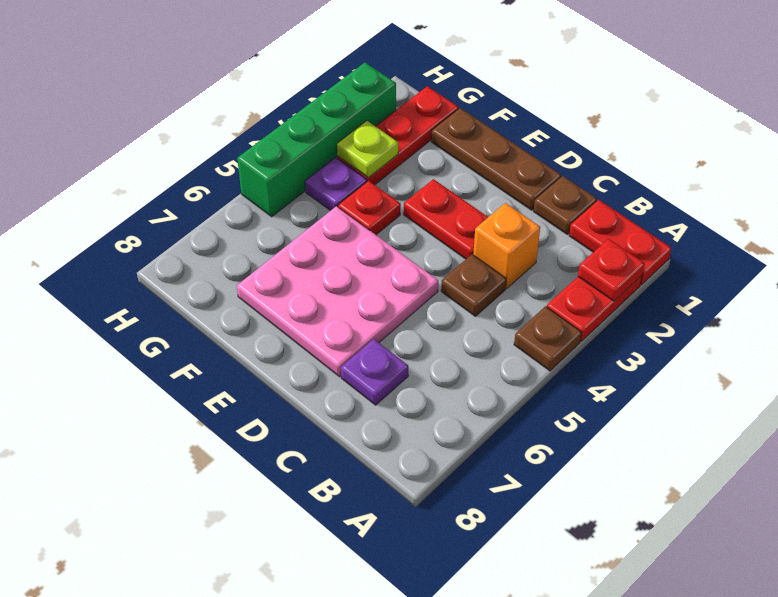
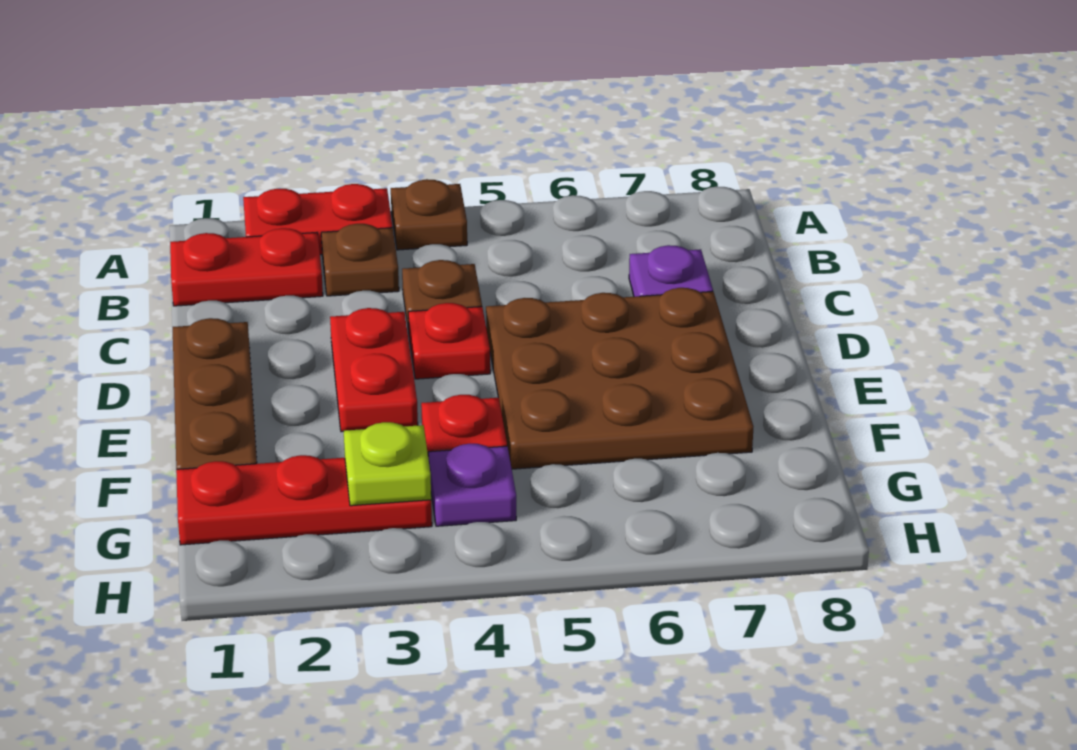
red plate A1:B1 level 1 -> red plate B1:B2 level 1
red plate A2 level 2 -> red plate D4 level 1
brown plate C1 level 1 -> brown plate B3 level 1
orange brick C3 level 1 -> none
pink plate D5:F7 level 1 -> brown plate D5:F7 level 1
green brick H2:H5 level 1 -> none

